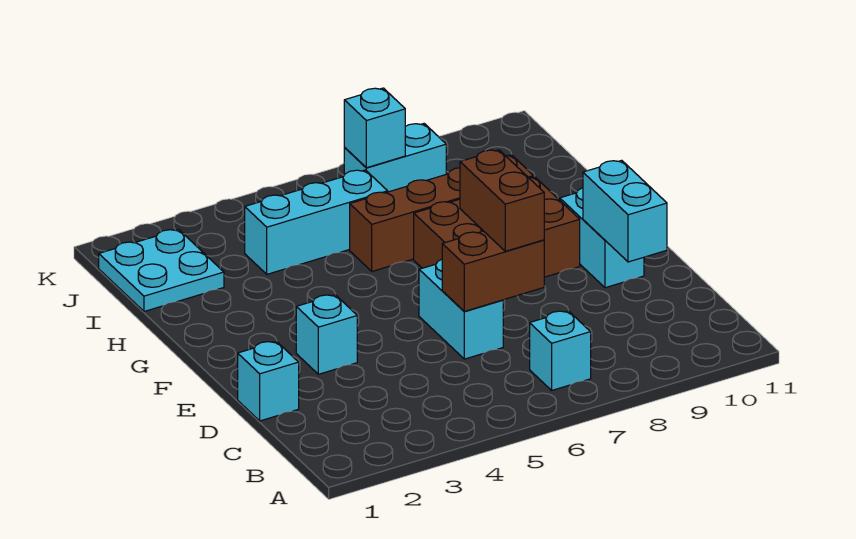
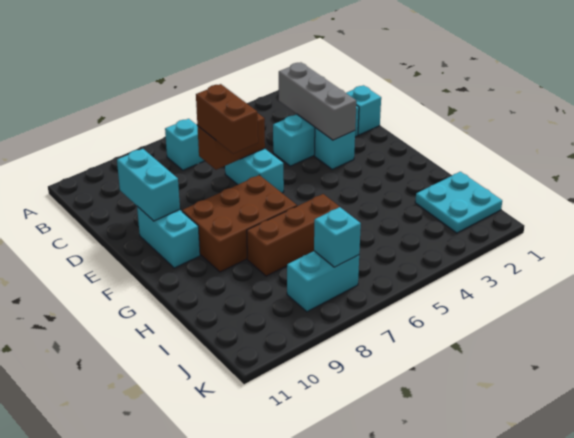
none -> grey brick C3:E3 level 2
brown brick H6:H9 level 1 -> brown brick H6:H8 level 1
cyan brick I4:I6 level 1 -> cyan brick D2:D4 level 1

